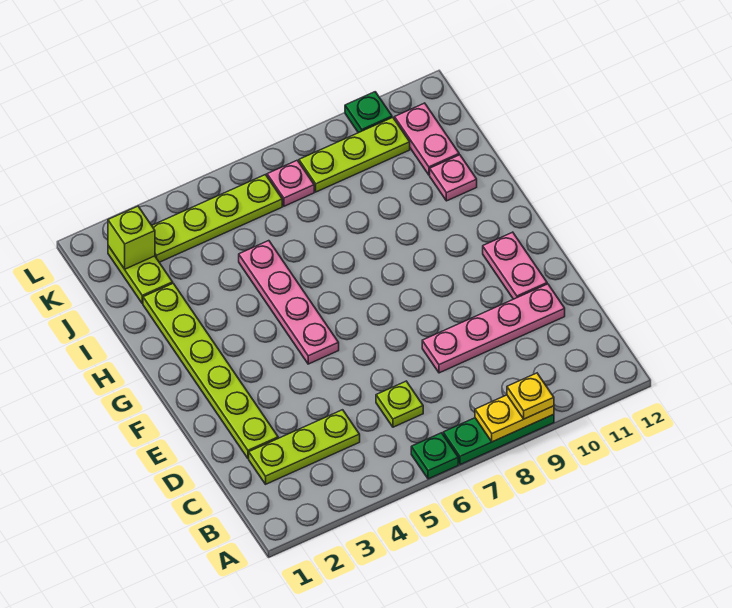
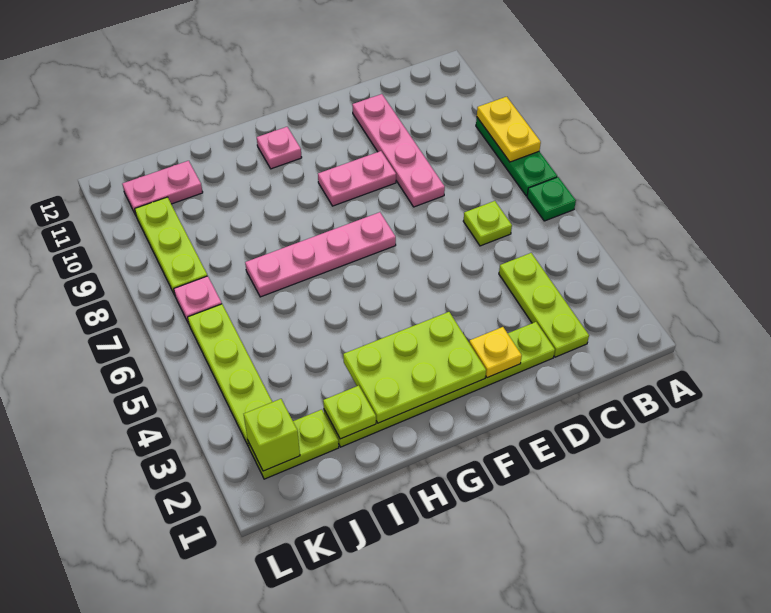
yellow plate A9 level 3 -> yellow plate E2 level 2
pink plate E11:F11 level 1 -> pink plate E9:F9 level 1
none -> lime plate F2:H3 level 2
pink plate F5:I5 level 1 -> pink plate F7:I7 level 1
none -> lime plate I2 level 2
pink plate I11 level 1 -> pink plate G11 level 1
green plate L10 level 1 -> none

